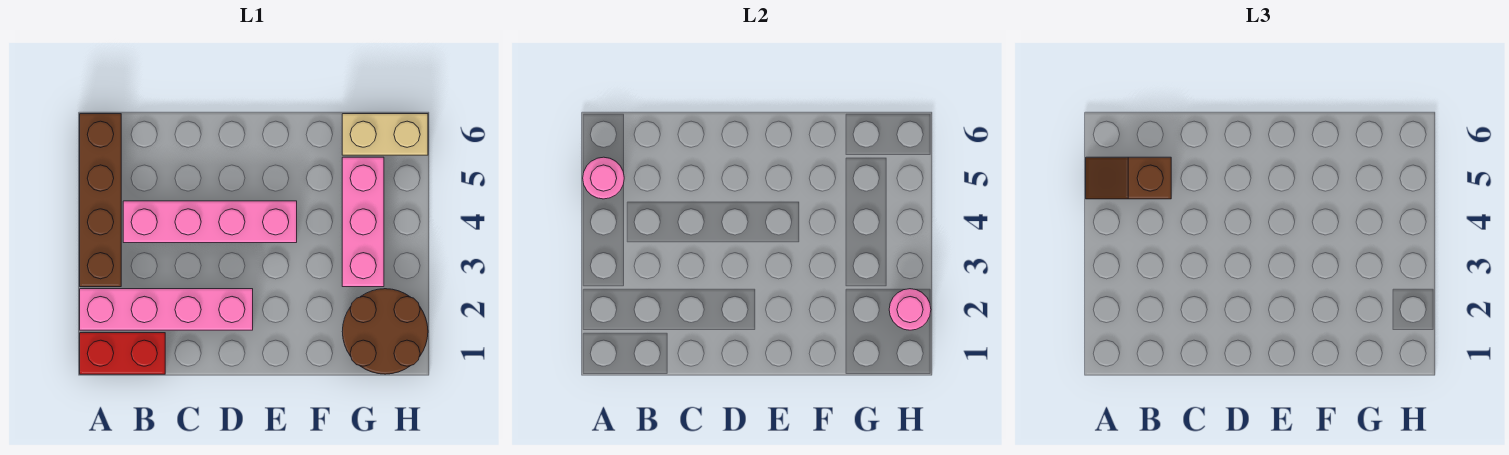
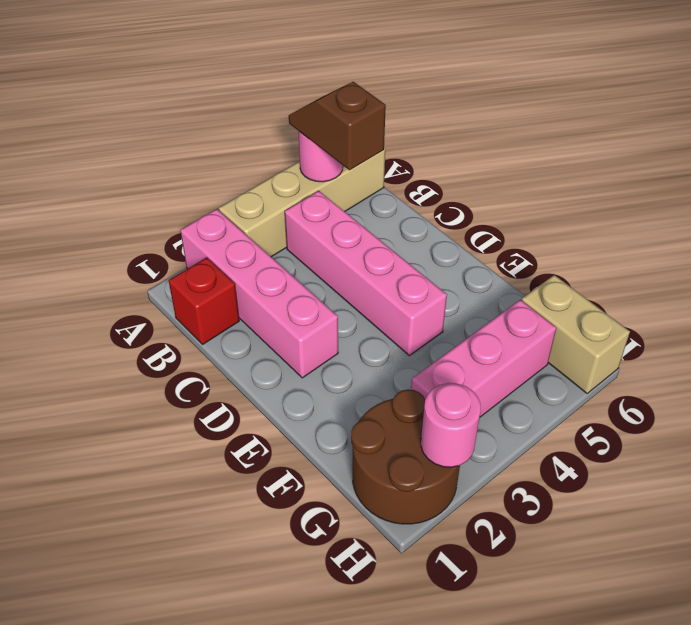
red brick A1:B1 level 1 -> red brick B1 level 1
brown brick A3:A6 level 1 -> tan brick A3:A6 level 1

